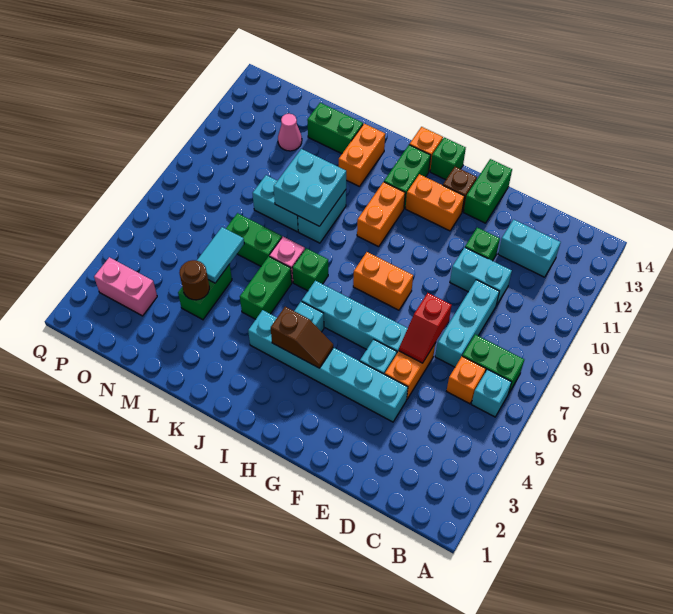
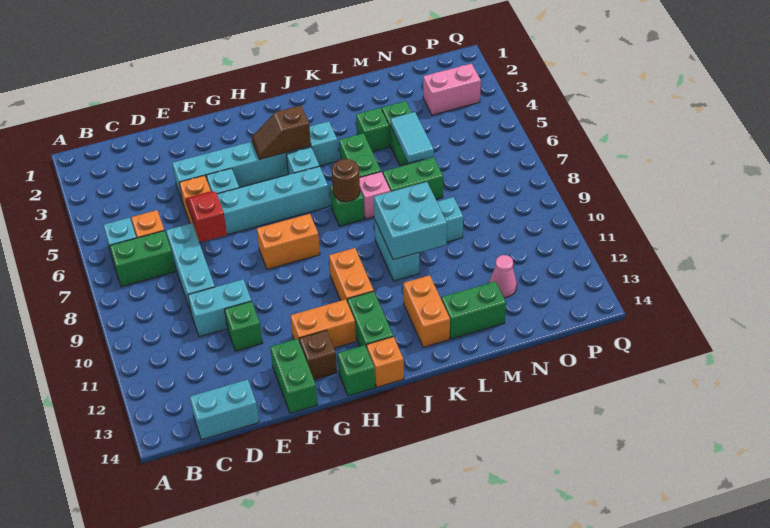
cyan brick C12:D12 level 1 -> cyan brick C14:D14 level 1
none -> green brick L4 level 1
brown round brick M4 level 2 -> brown round brick J7 level 2

